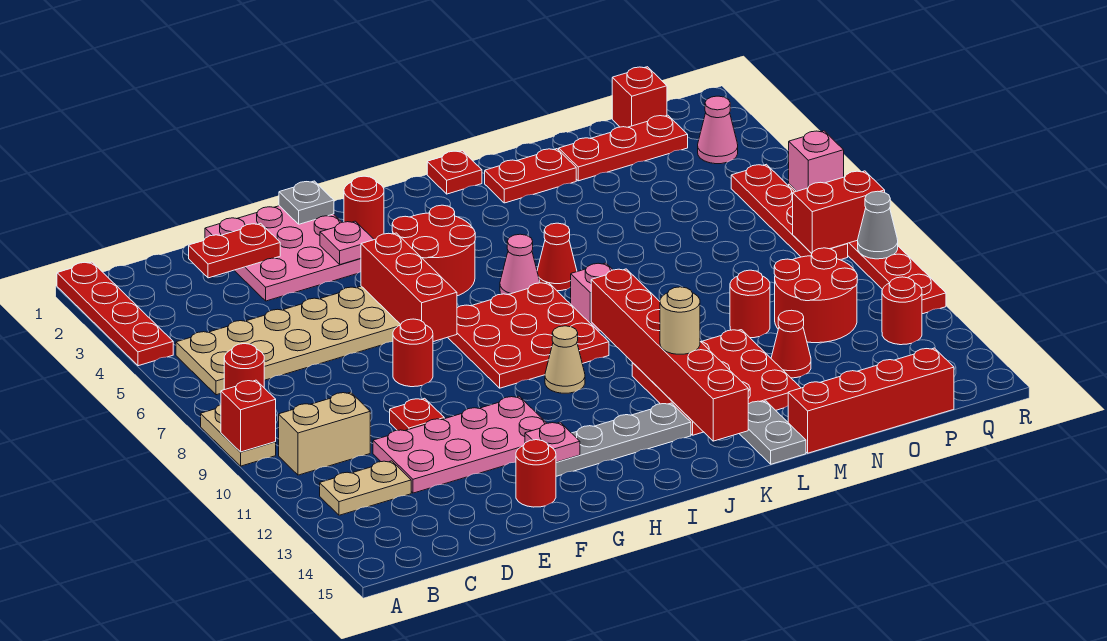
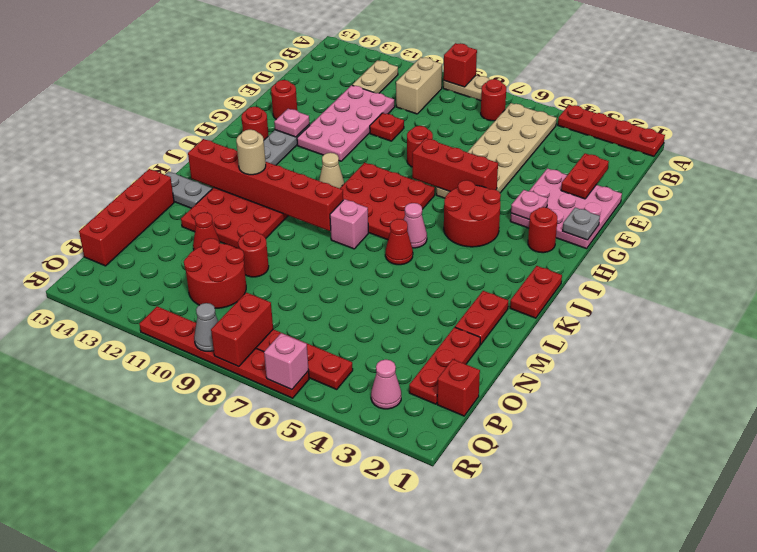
red plate K1 level 1 -> red plate J1:K1 level 1
red round brick Q12 level 1 -> red round brick H14 level 1

